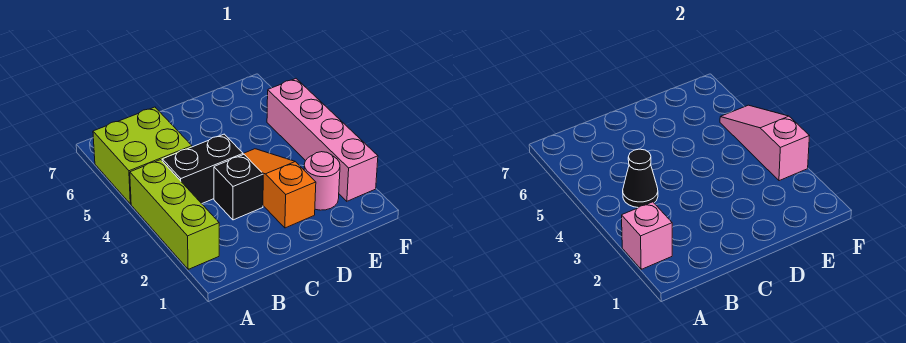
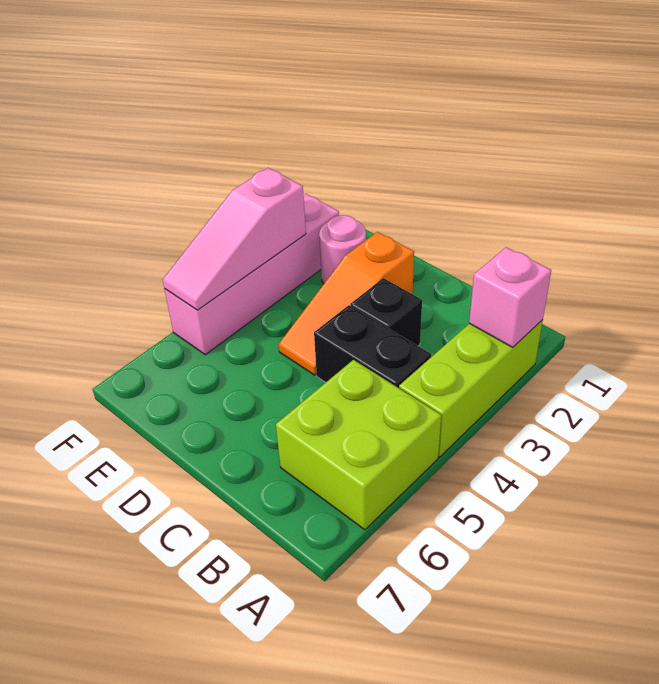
black cone B4 level 2 -> none

